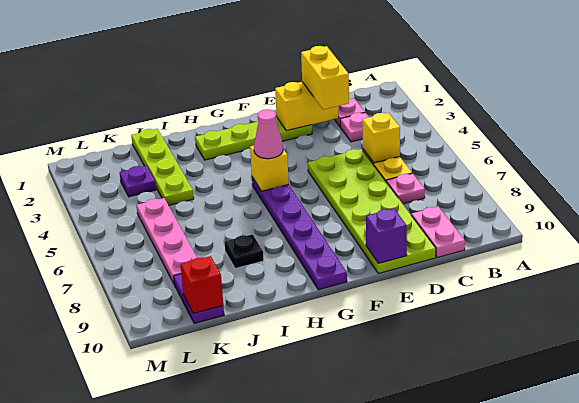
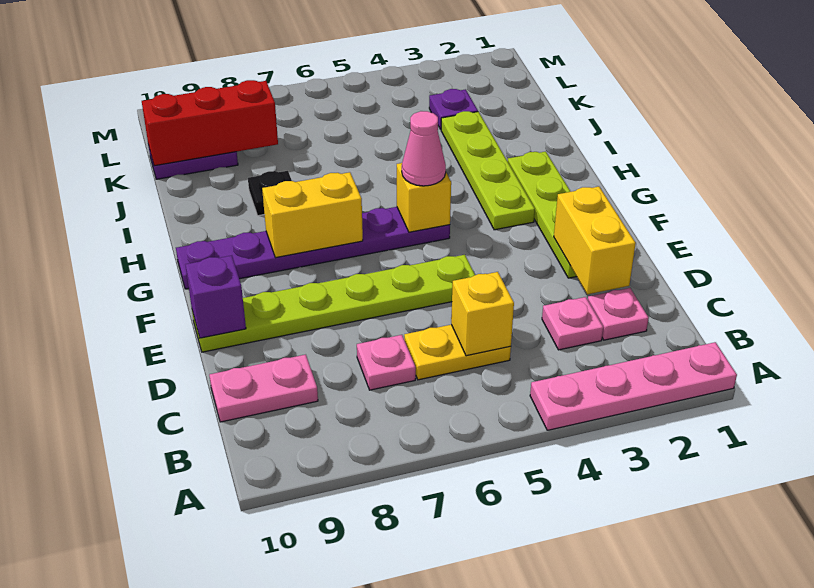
yellow brick D2:D3 level 3 -> yellow brick G7:G8 level 2
lime plate D5:E10 level 1 -> lime plate E5:E10 level 1
lime plate J1:J4 level 1 -> lime plate G3:J3 level 1
pink plate K5:K8 level 1 -> pink plate A1:A4 level 1
red brick K10 level 2 -> red brick K8:K10 level 2

